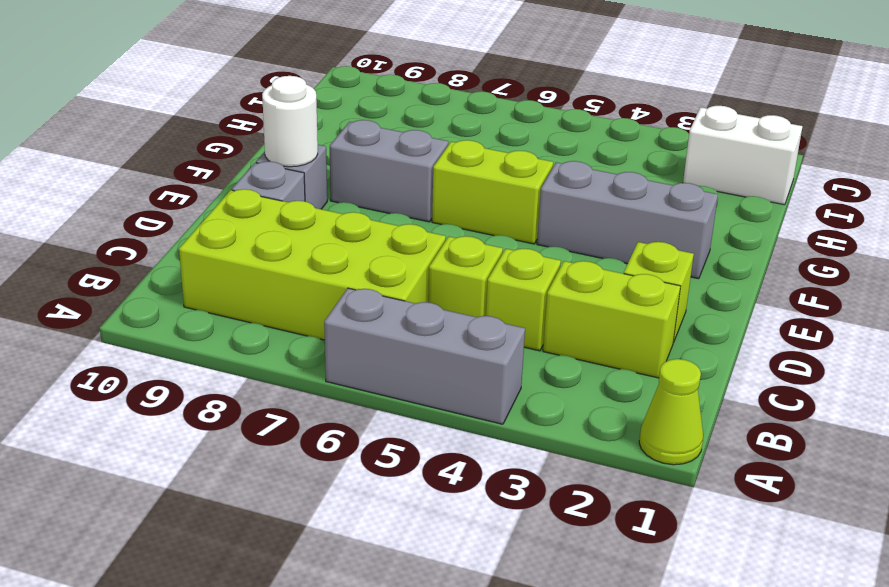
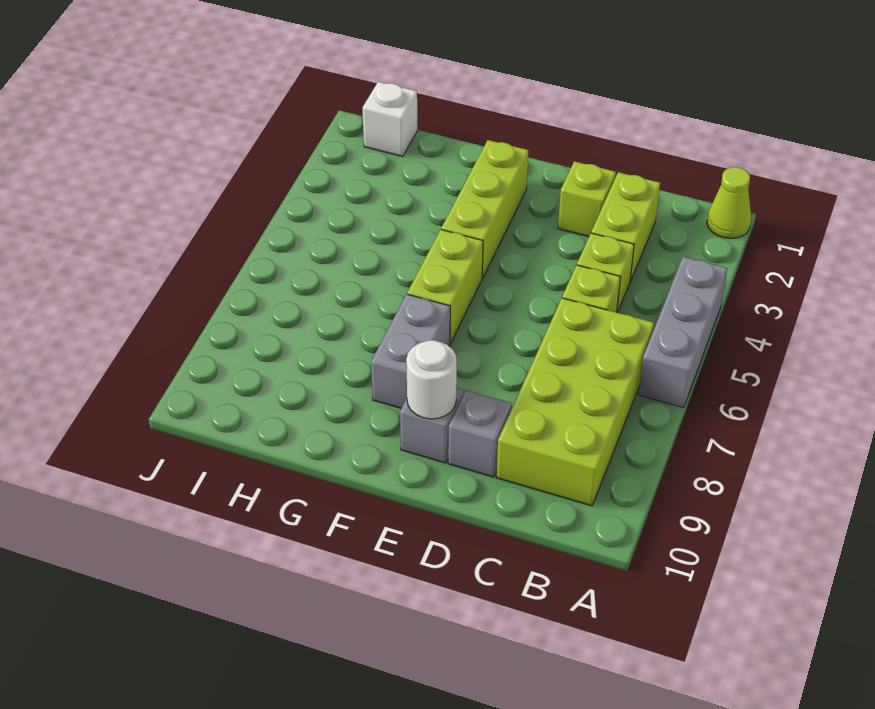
grey brick F2:F4 level 1 -> lime brick F2:F4 level 1
white brick I1:I2 level 1 -> white brick I1 level 1

